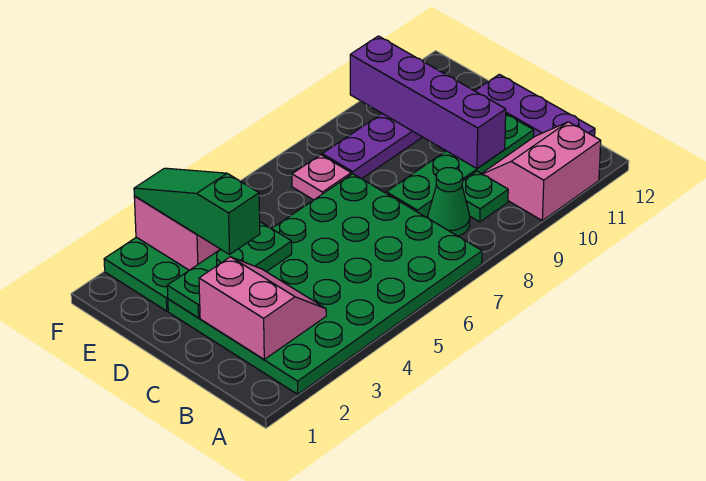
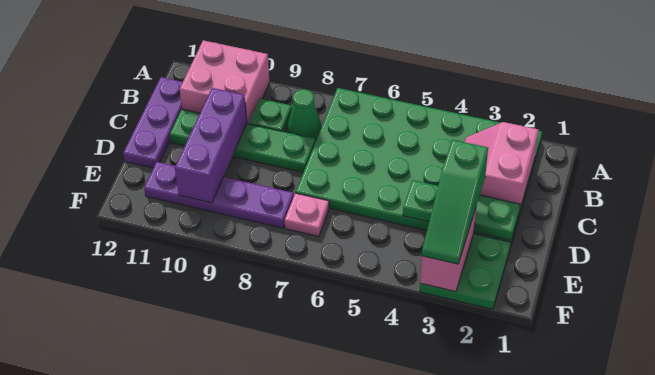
pink slope A10:B11 level 1 top A -> pink brick A10:B11 level 1
purple brick C10:F10 level 2 -> purple brick C10:E10 level 2

